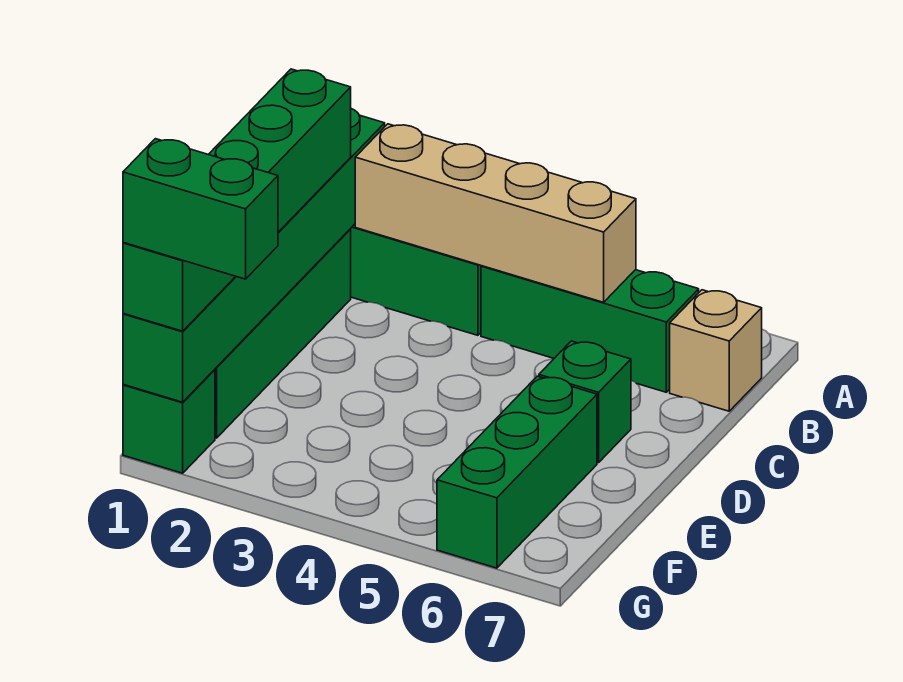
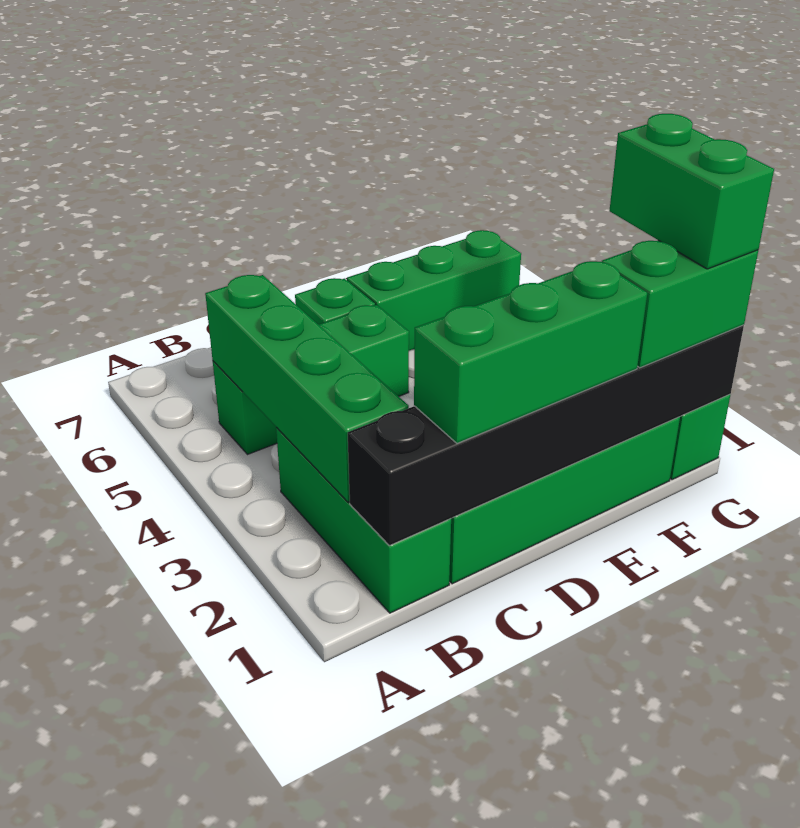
green brick B1:G1 level 2 -> black brick B1:G1 level 2
tan brick B2:B5 level 2 -> green brick B2:B5 level 2
green brick B4:B6 level 1 -> green brick B5:D5 level 1
tan brick B7 level 1 -> none

